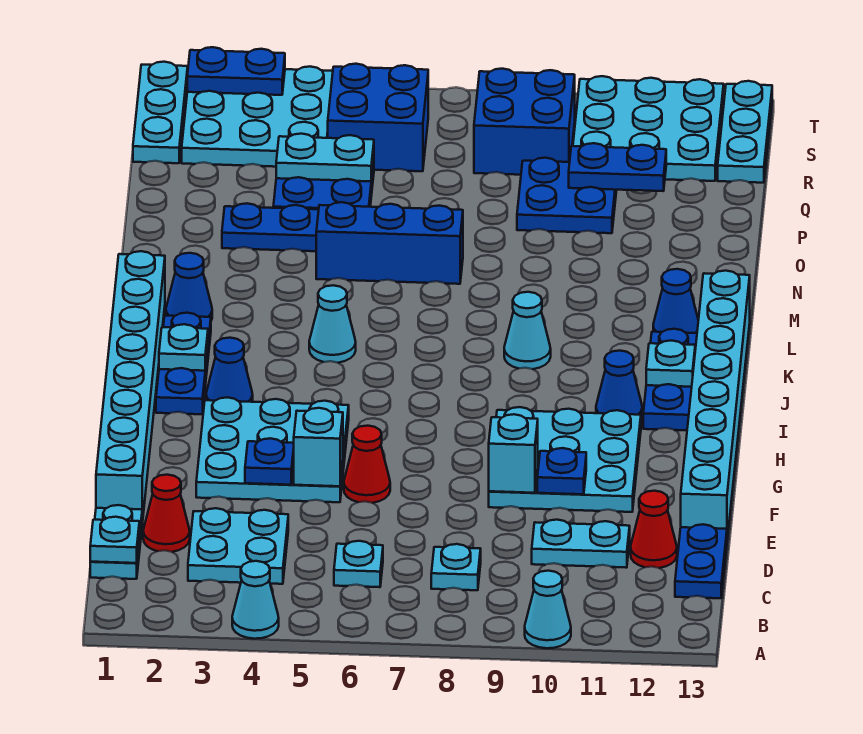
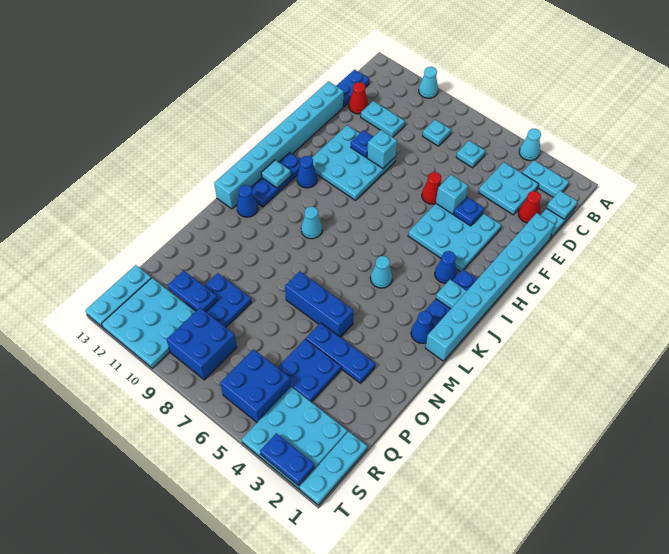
cyan plate Q4:Q5 level 2 -> cyan plate B2:B3 level 1

